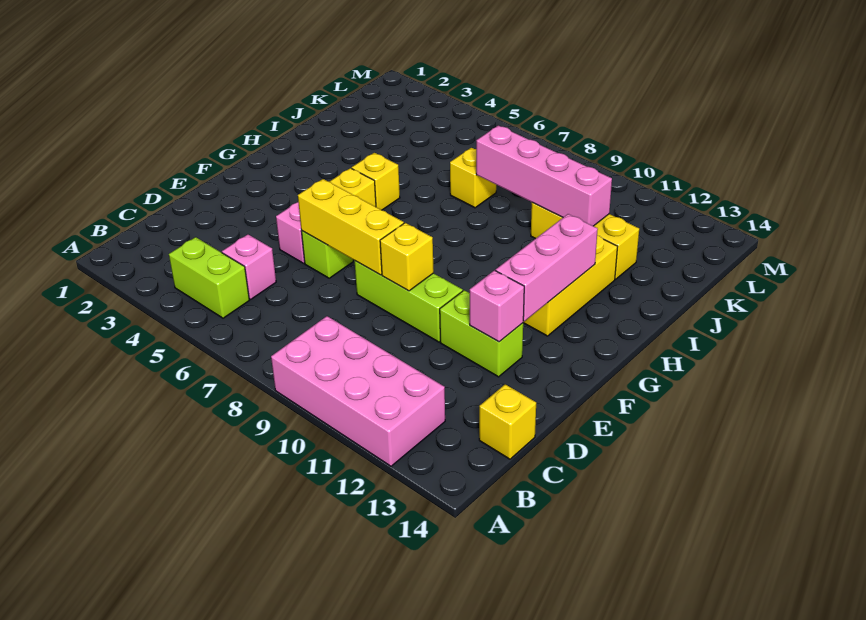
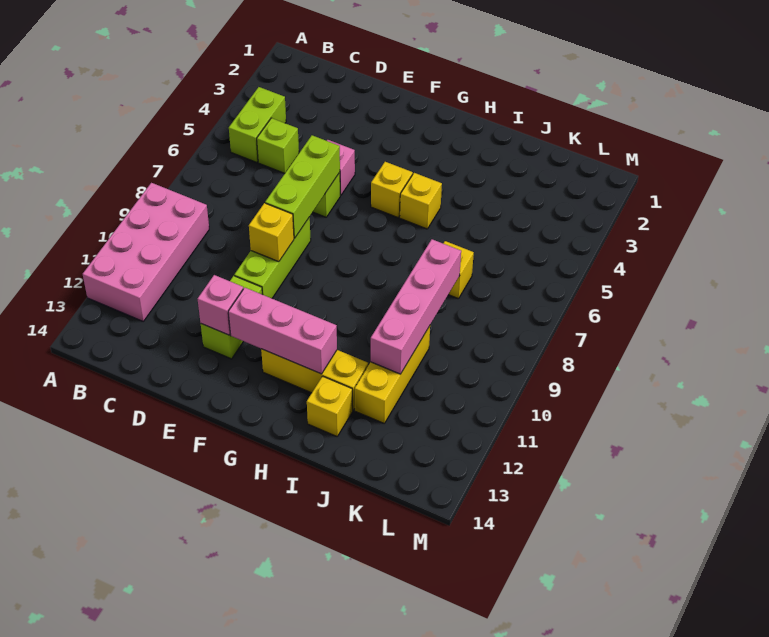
pink brick C5 level 1 -> lime brick C5 level 1
yellow brick C14 level 1 -> yellow brick I13 level 1
yellow brick E6:E8 level 2 -> lime brick E6:E8 level 2

